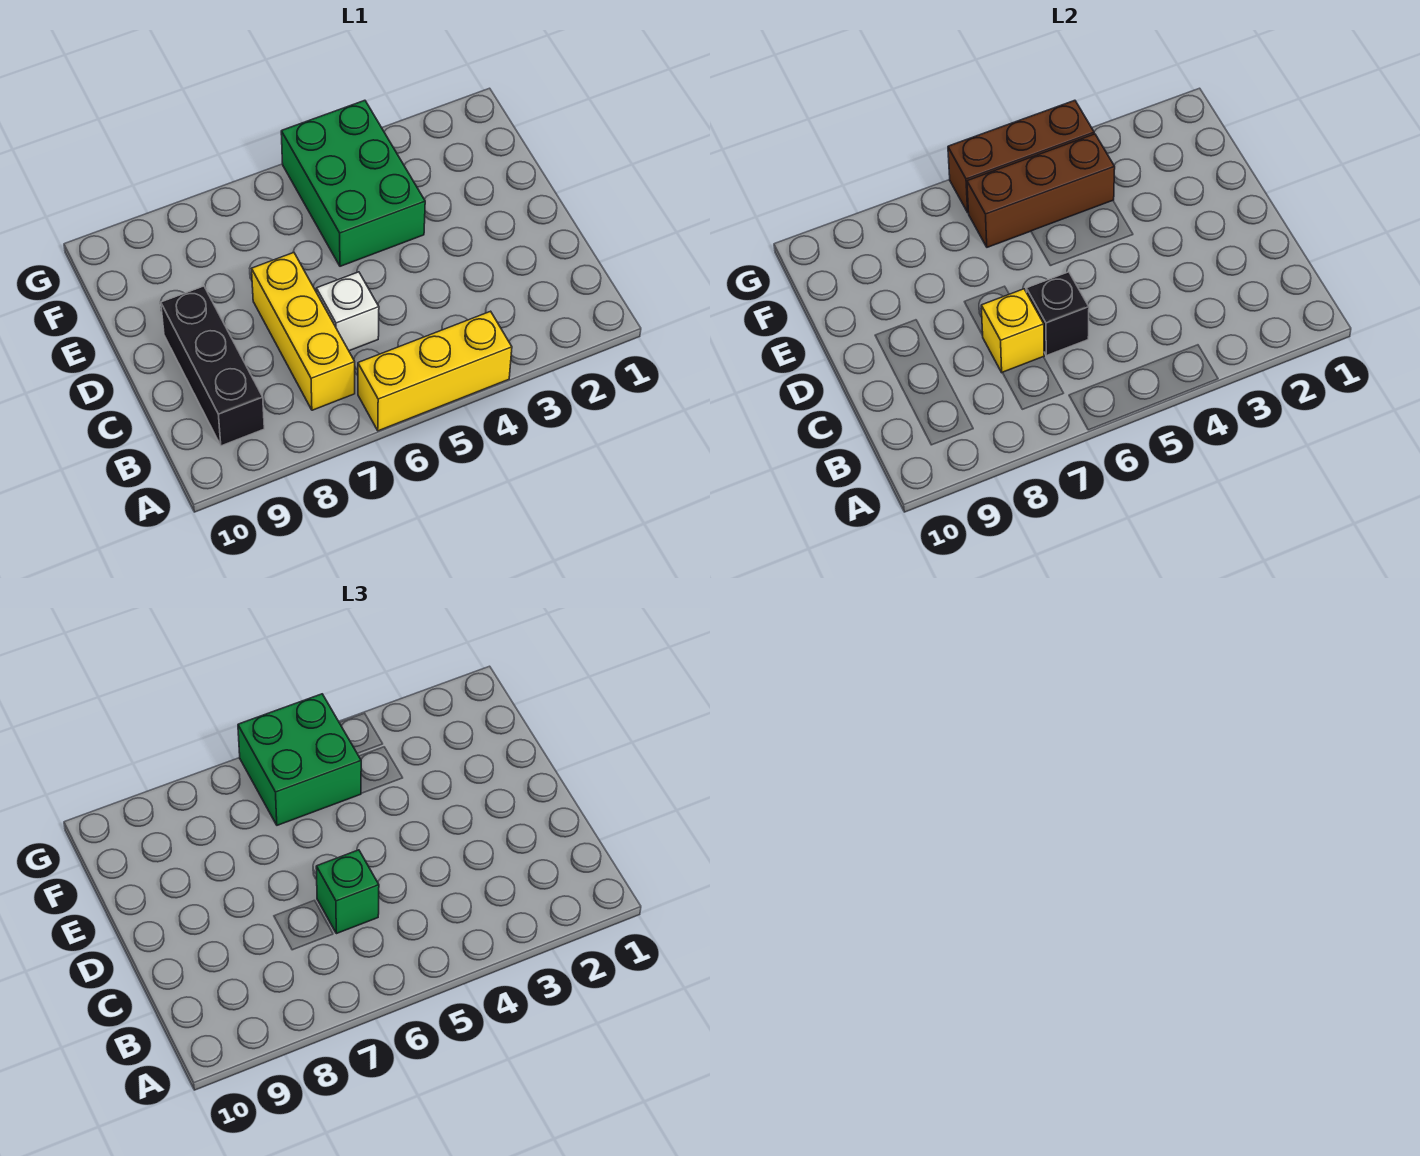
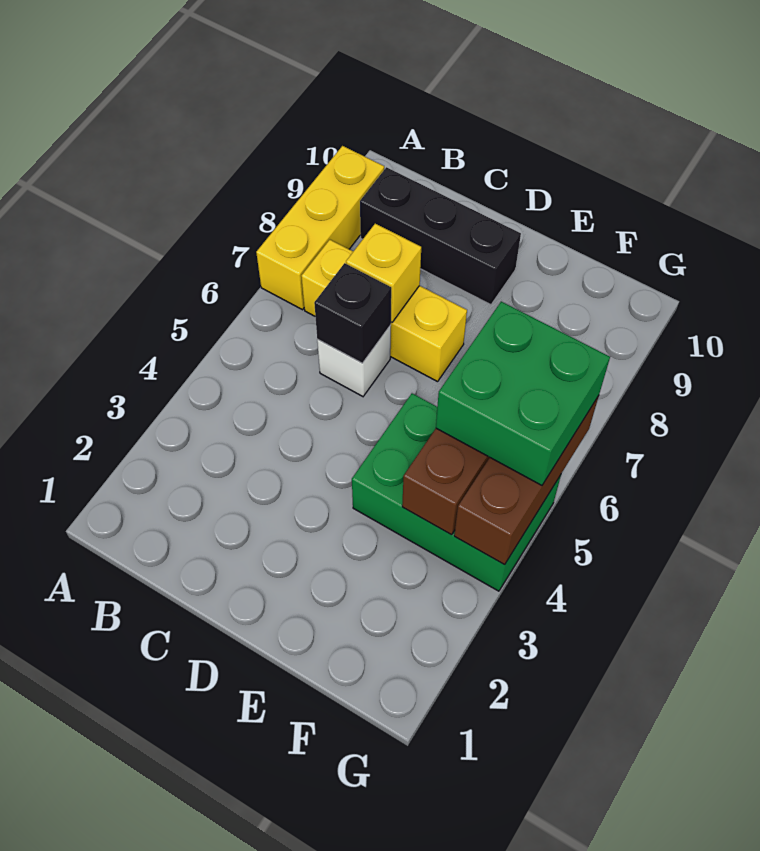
yellow brick A4:A6 level 1 -> yellow brick A7:A9 level 1
green brick C6 level 3 -> none

